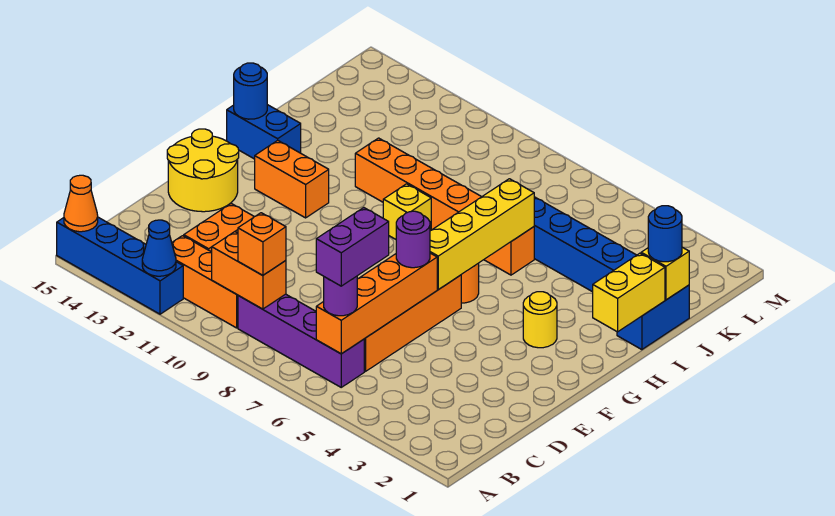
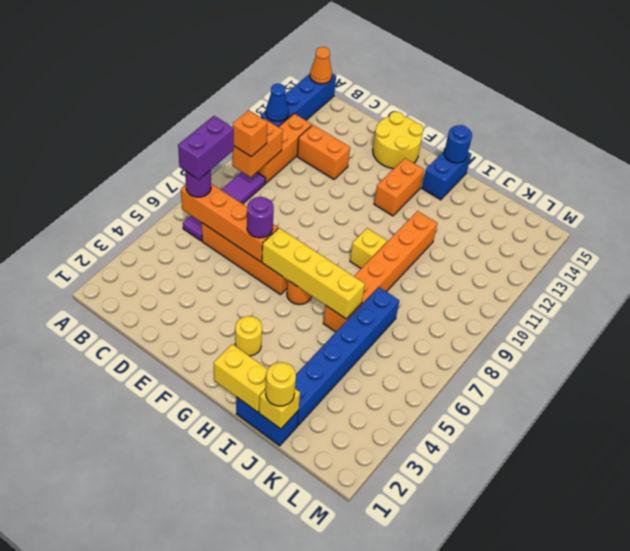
purple brick B6:B9 level 1 -> purple tile B6:B9 level 1
purple brick B6:C6 level 4 -> purple brick B6:B7 level 4
blue round brick J1 level 3 -> yellow round brick J1 level 3

